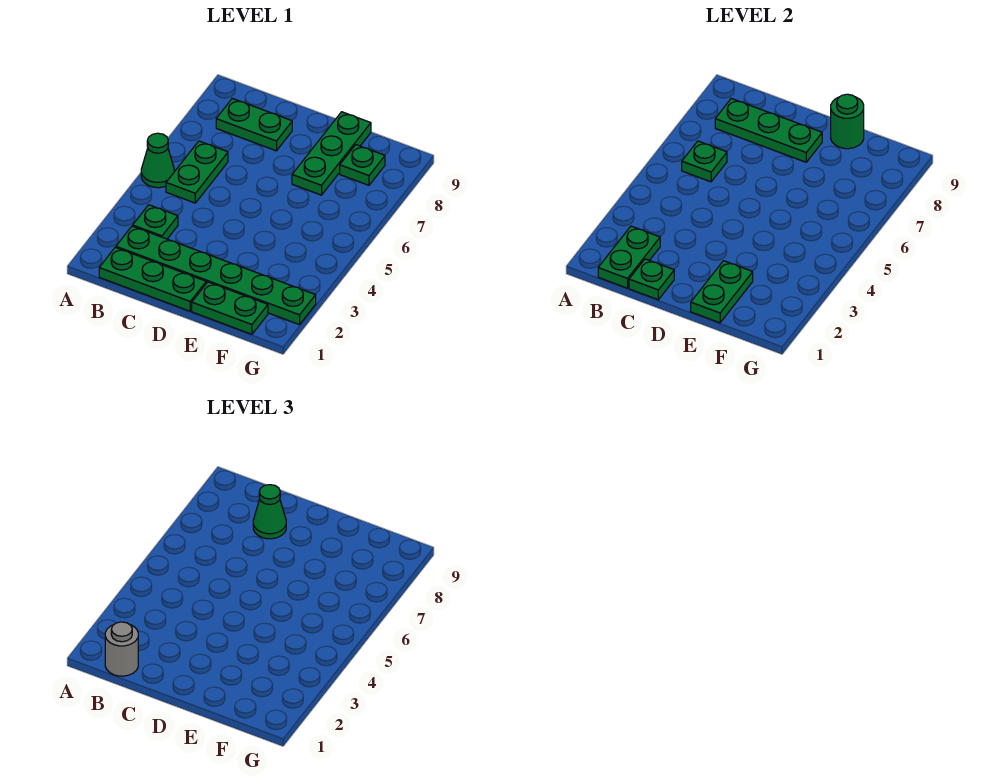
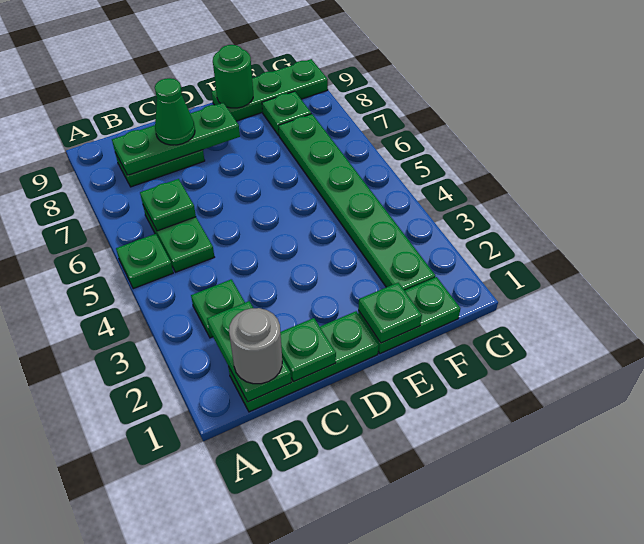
green cone A5 level 1 -> green plate A5 level 1
green plate B2:G2 level 1 -> green plate F2:F7 level 1
green plate E1:E2 level 2 -> green plate E1 level 2
green plate E7:E9 level 1 -> green plate E9:G9 level 1

